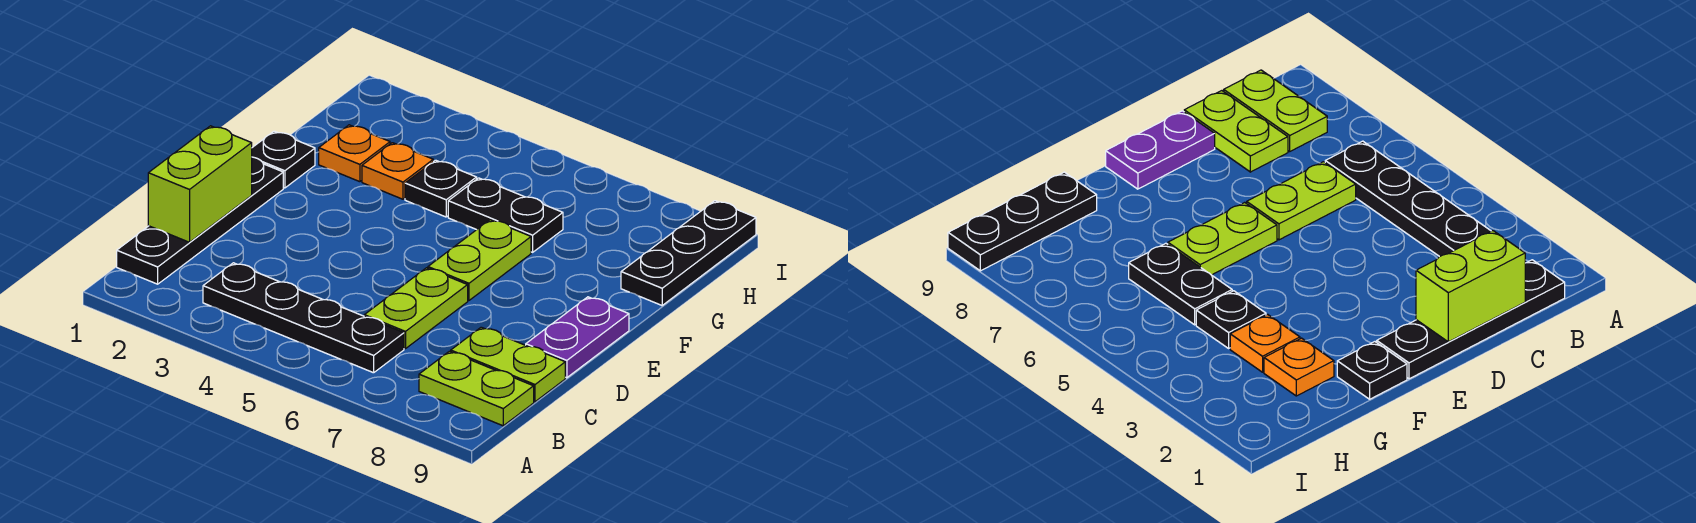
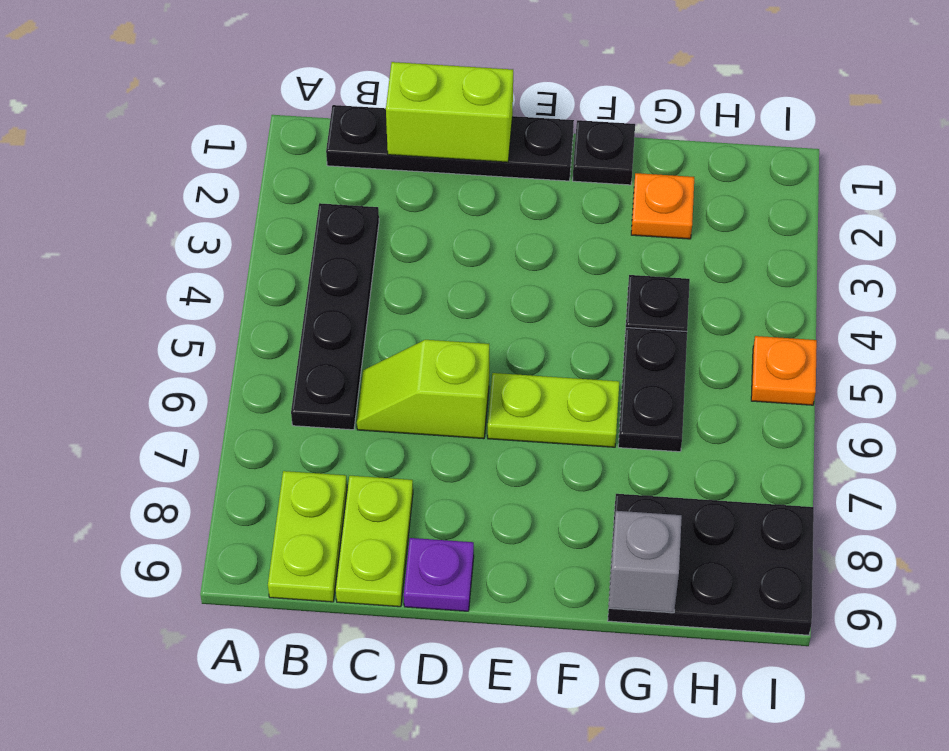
lime plate C6:D6 level 1 -> lime slope C6:D6 level 1 top D
purple plate D9:E9 level 1 -> purple plate D9 level 1
orange plate G3 level 1 -> orange plate I5 level 1
black plate G9:I9 level 1 -> black plate G8:I9 level 1
none -> grey brick G9 level 2

